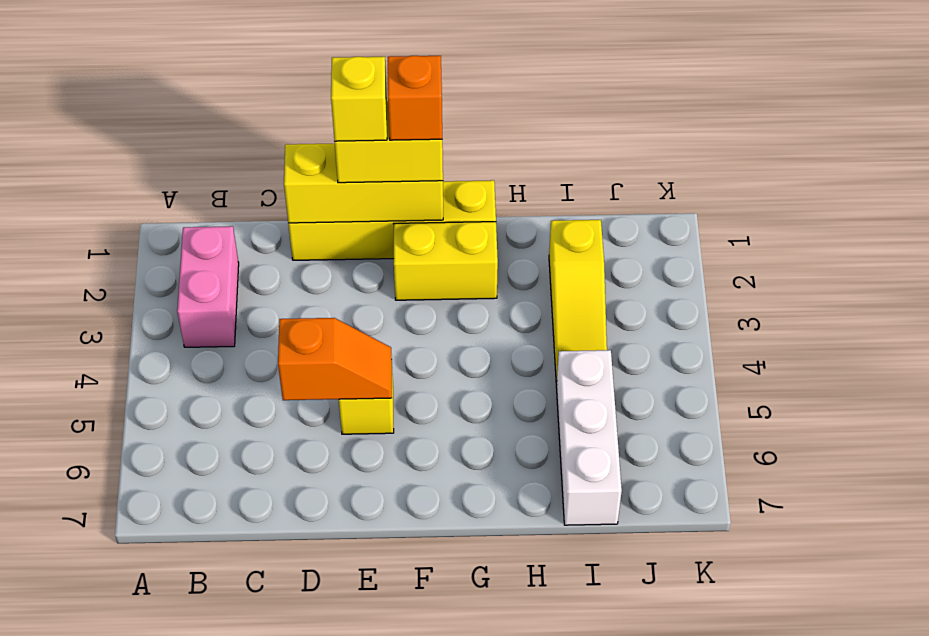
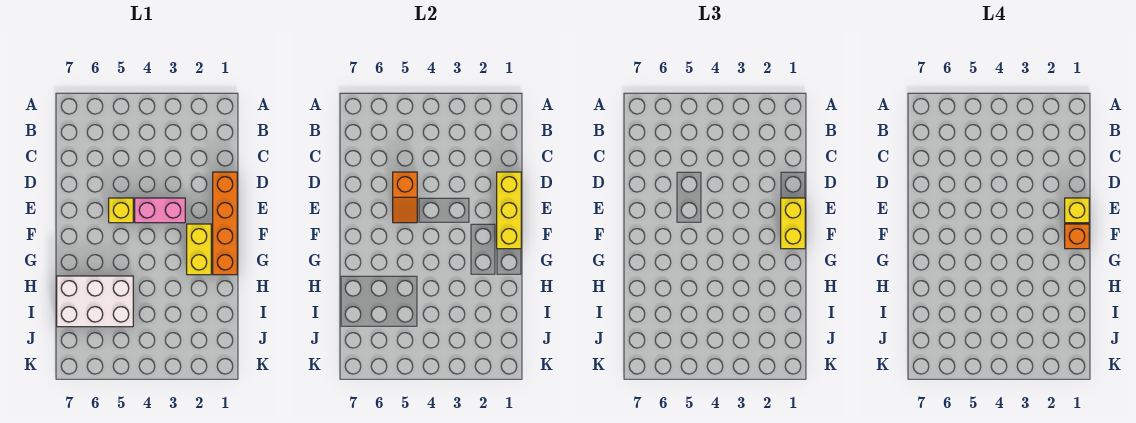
pink brick B2:B3 level 1 -> pink brick E3:E4 level 1
yellow brick D1:G1 level 1 -> orange brick D1:G1 level 1
yellow slope I2:I4 level 1 top 2 -> none
white brick I5:I7 level 1 -> white brick H5:I7 level 1

